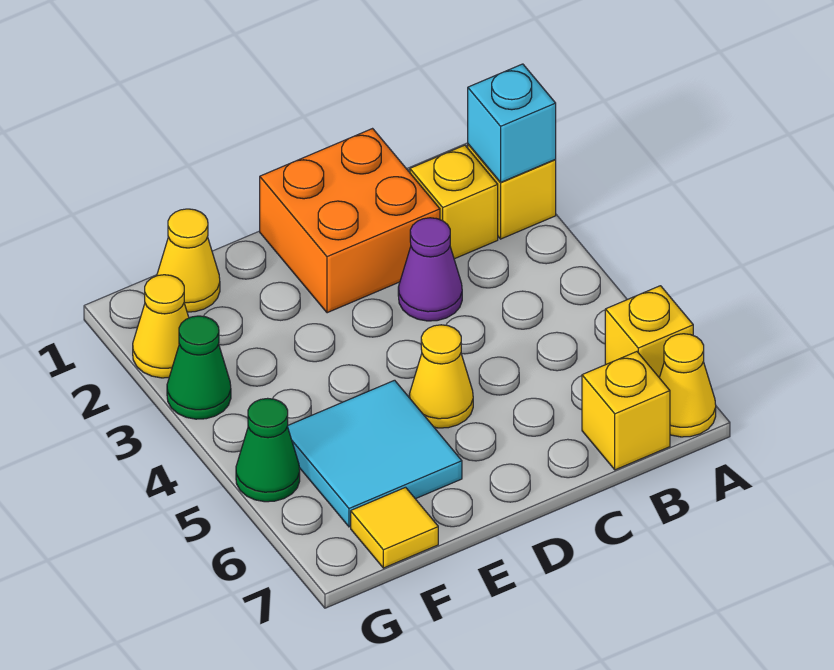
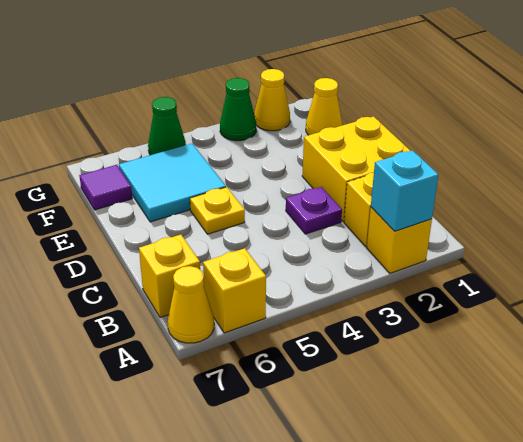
orange brick C1:D2 level 1 -> yellow brick C1:D2 level 1
purple cone C3 level 1 -> purple plate C3 level 1
yellow cone D5 level 1 -> yellow plate D5 level 1
yellow tile F7 level 1 -> purple tile F7 level 1

